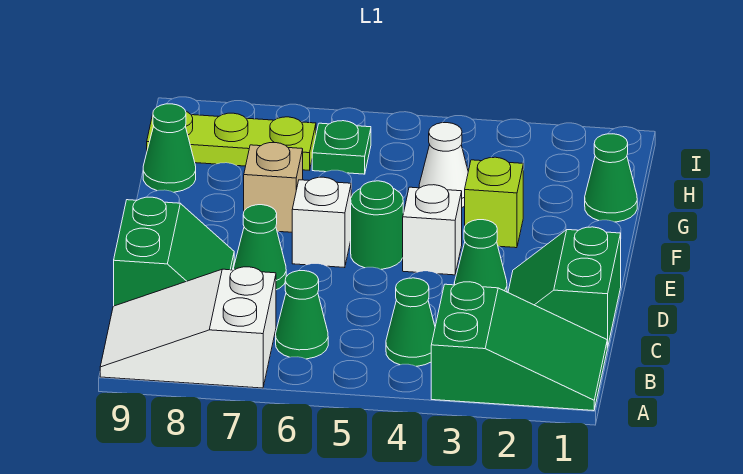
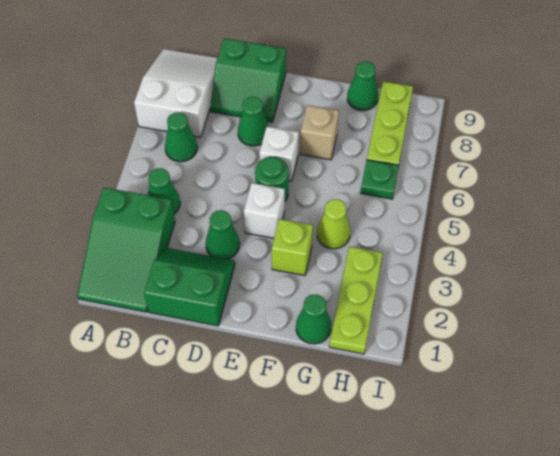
white cone G4 level 1 -> lime cone G4 level 1
none -> lime plate H1:H3 level 1

